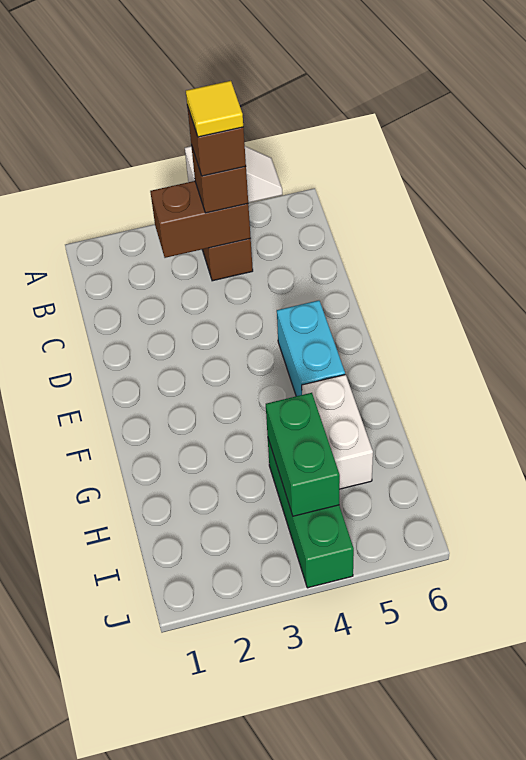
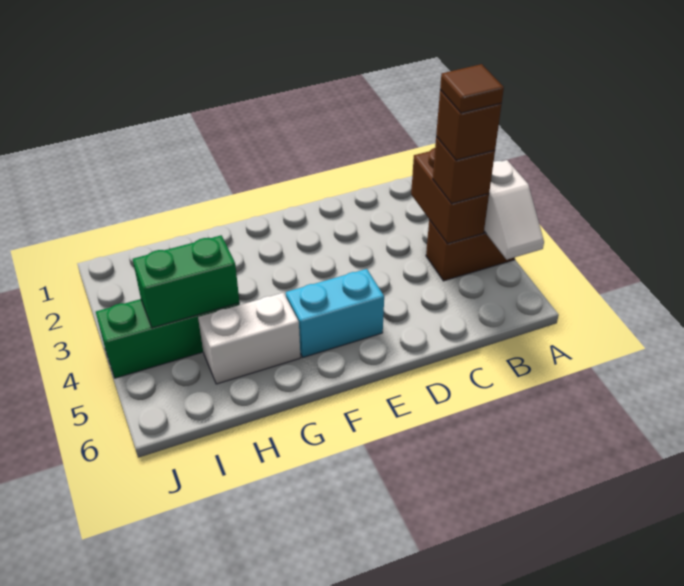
yellow tile B4 level 5 -> brown tile B4 level 5

